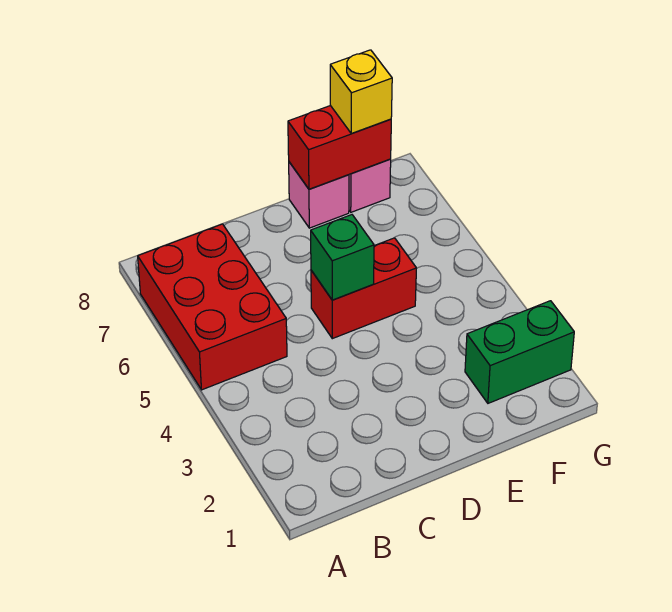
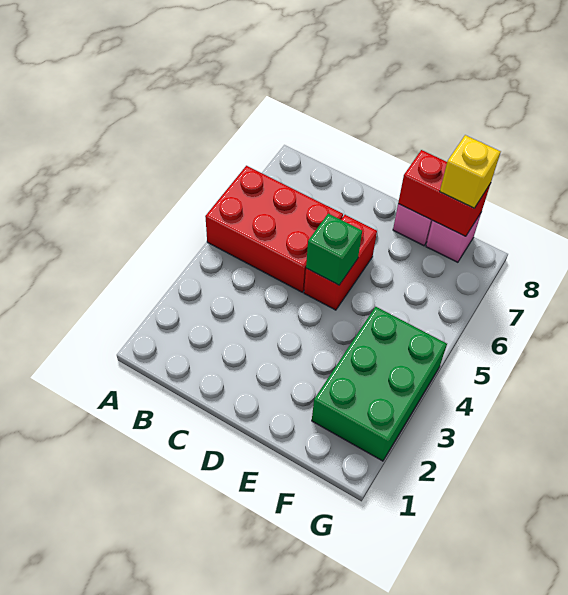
red brick A5:B7 level 1 -> red brick A5:C6 level 1
red brick D5:E5 level 1 -> red brick D5:D6 level 1
green brick F2:G2 level 1 -> green brick F2:G4 level 1

